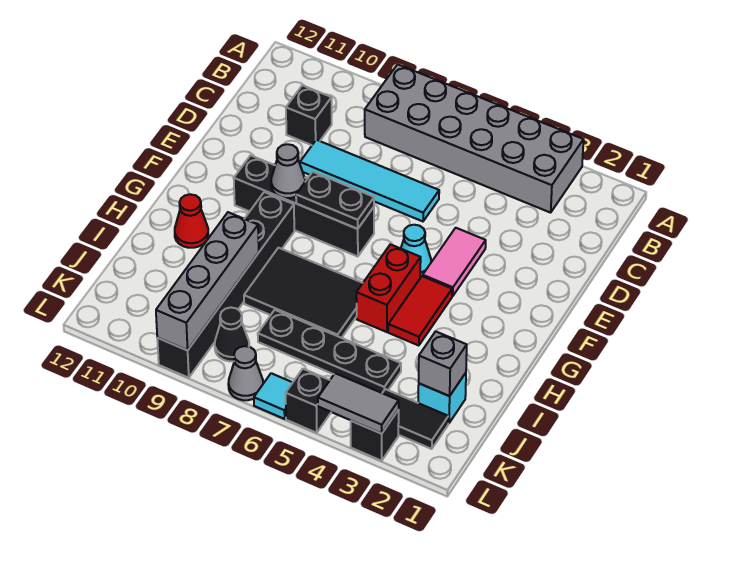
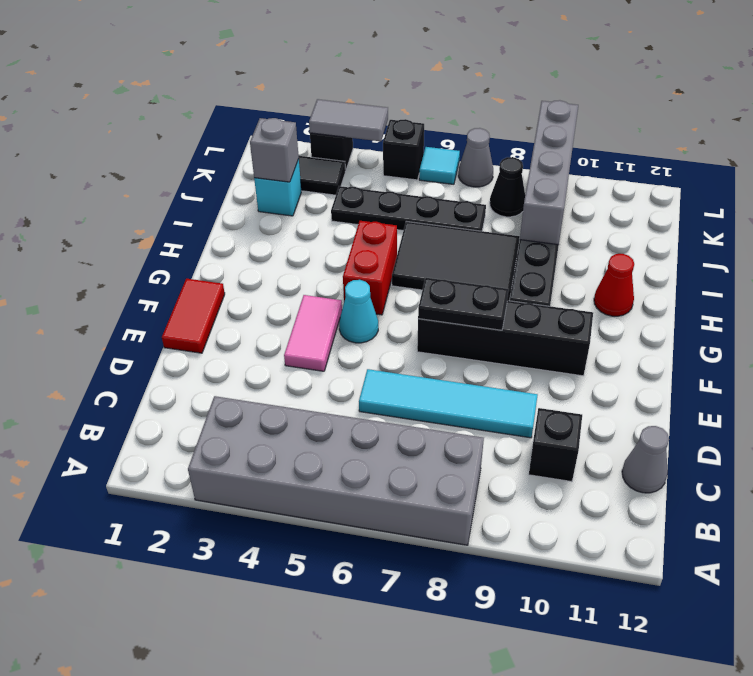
grey cone F9 level 2 -> grey cone C12 level 1
red tile G4:H4 level 1 -> red tile E1:F1 level 1

